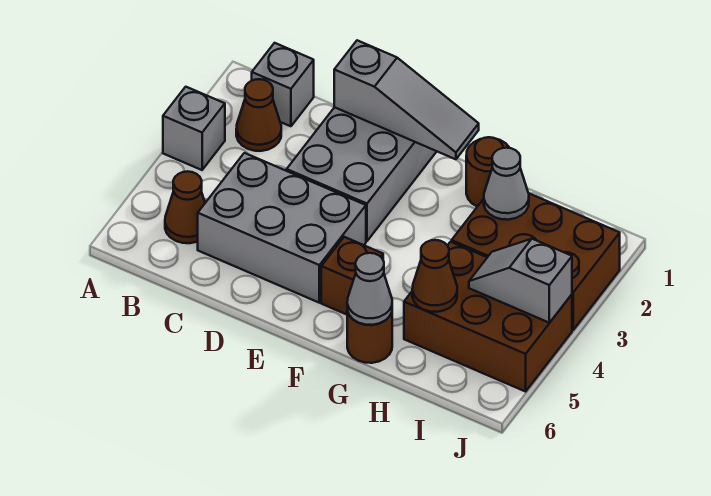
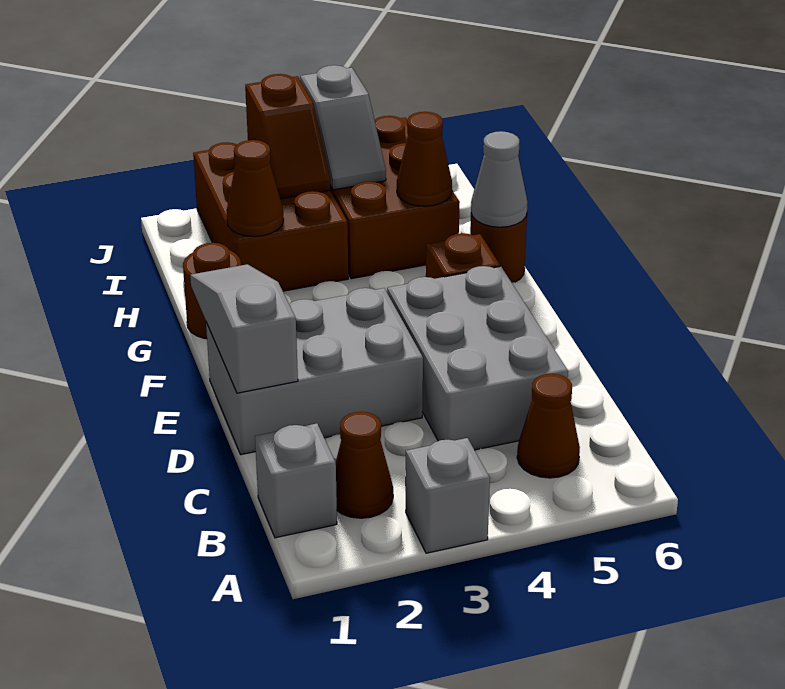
grey cone H2 level 2 -> brown cone H2 level 2
none -> brown slope I3:J3 level 2 top J

